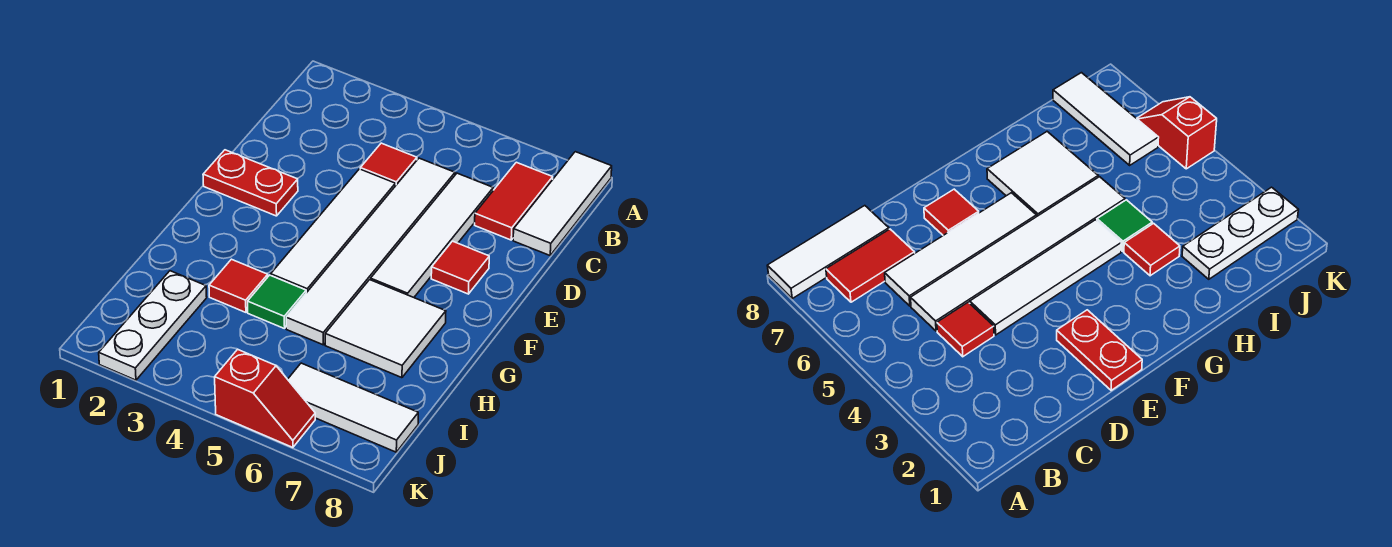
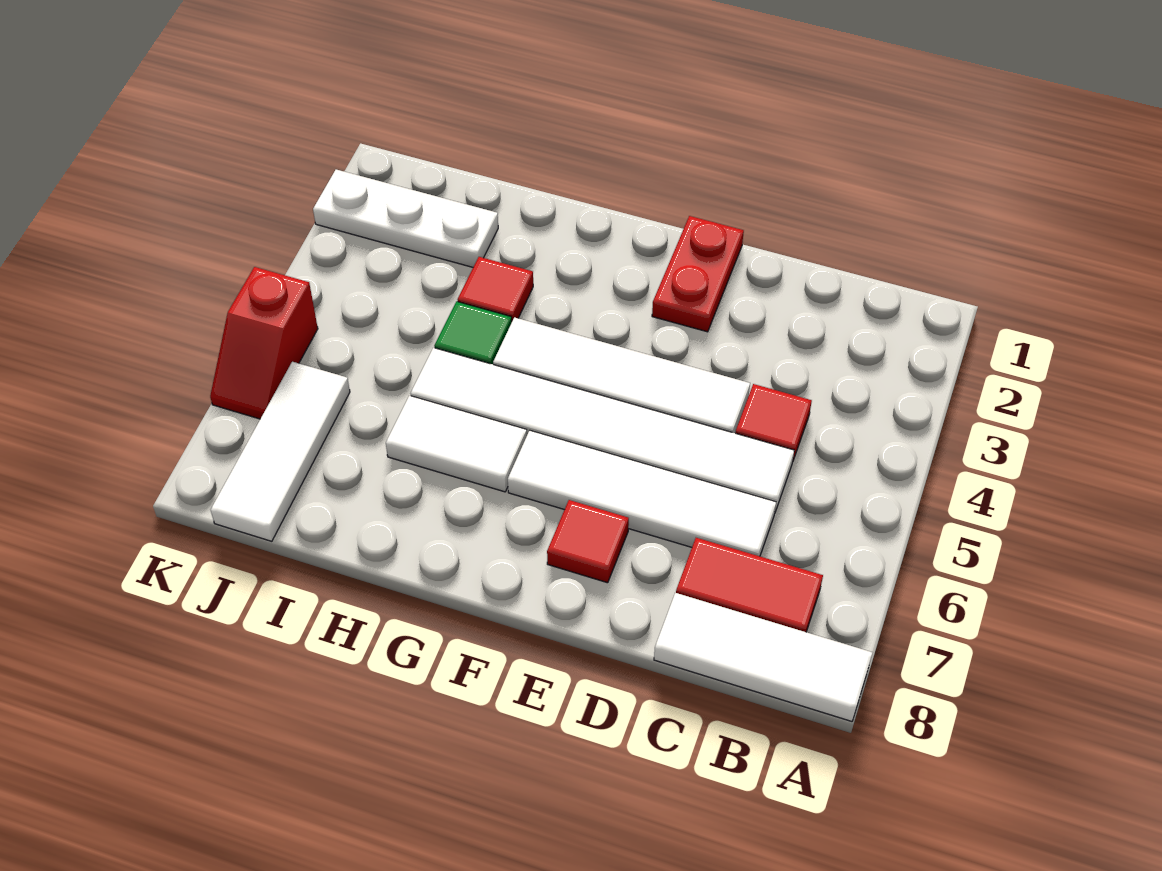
white tile G6:H7 level 1 -> white tile G6:H6 level 1

